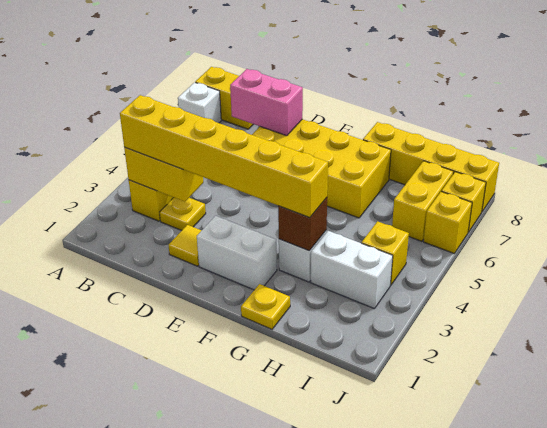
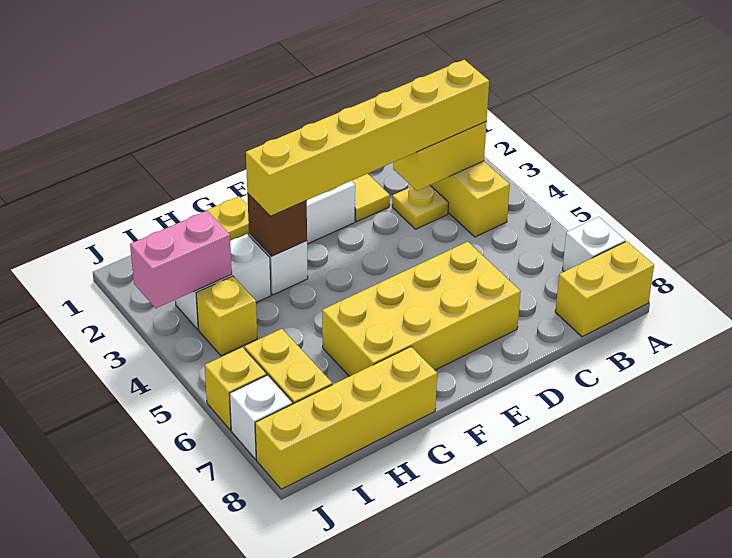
pink brick C7:D7 level 2 -> pink brick I3:J3 level 2
yellow brick J7 level 1 -> white brick J7 level 1

